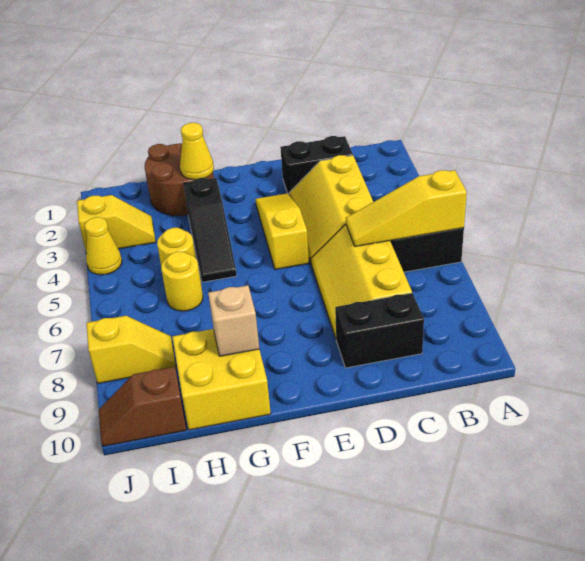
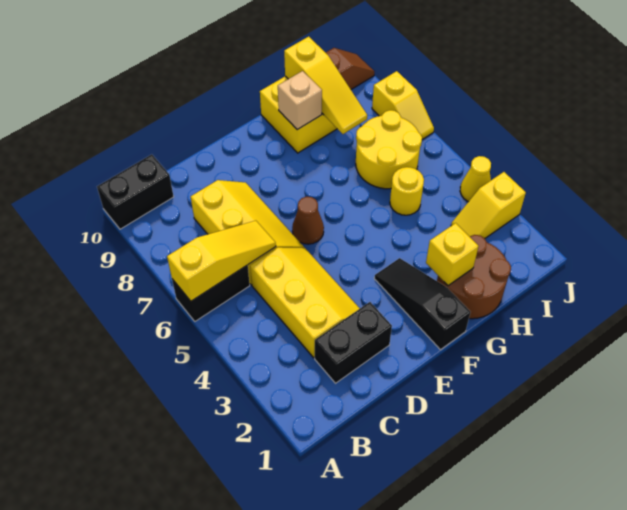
black brick C9:D9 level 1 -> black brick A10:B10 level 1
yellow slope E3:E5 level 1 top 5 -> yellow slope H8:H10 level 2 top 10
none -> brown cone E6 level 1
yellow cone G2 level 2 -> yellow brick G2 level 2
black slope G3:G5 level 1 top 3 -> black slope F1:F3 level 1 top 1
yellow round brick H6 level 1 -> yellow round brick H6:I7 level 1
yellow slope I8:J8 level 1 top J -> yellow slope J7:J8 level 1 top 8

